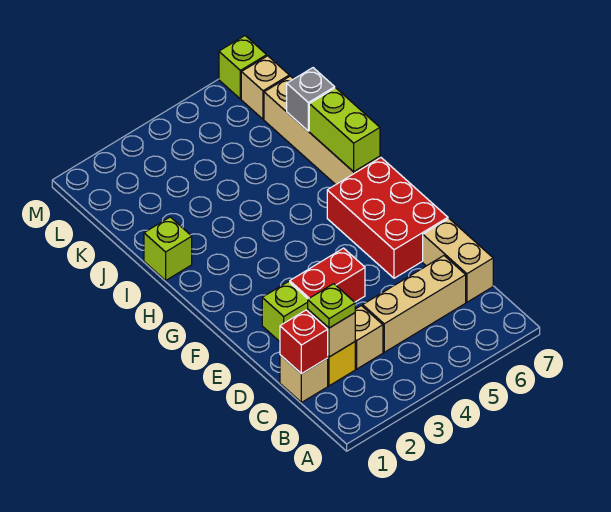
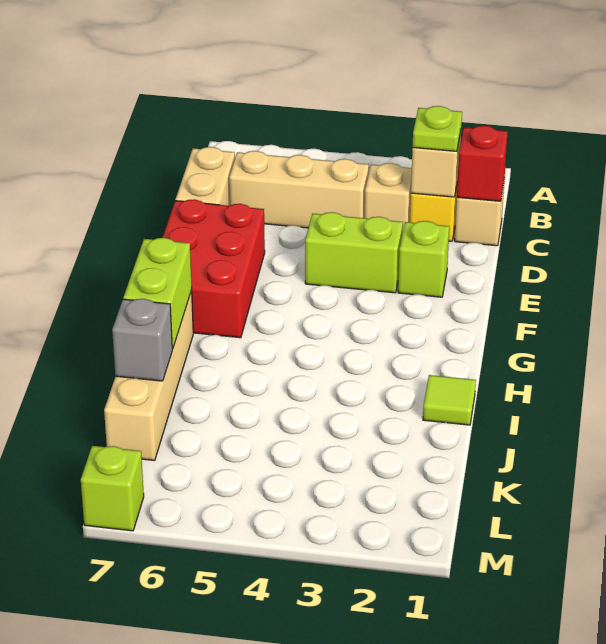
red brick E3:E4 level 1 -> lime brick E3:E4 level 1
lime brick I1 level 1 -> lime tile I1 level 1
tan brick L7 level 1 -> none

